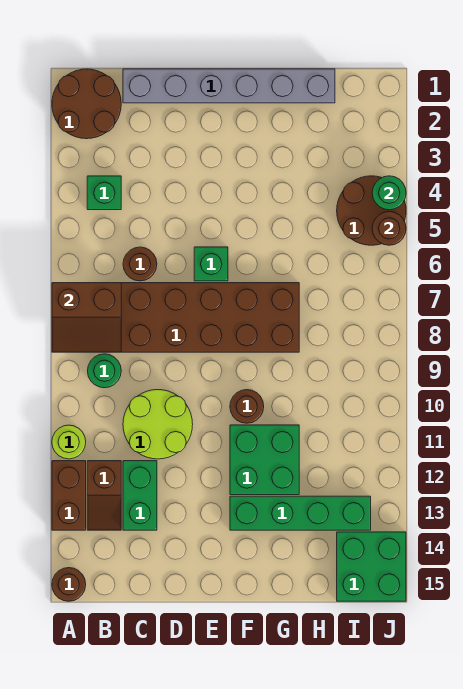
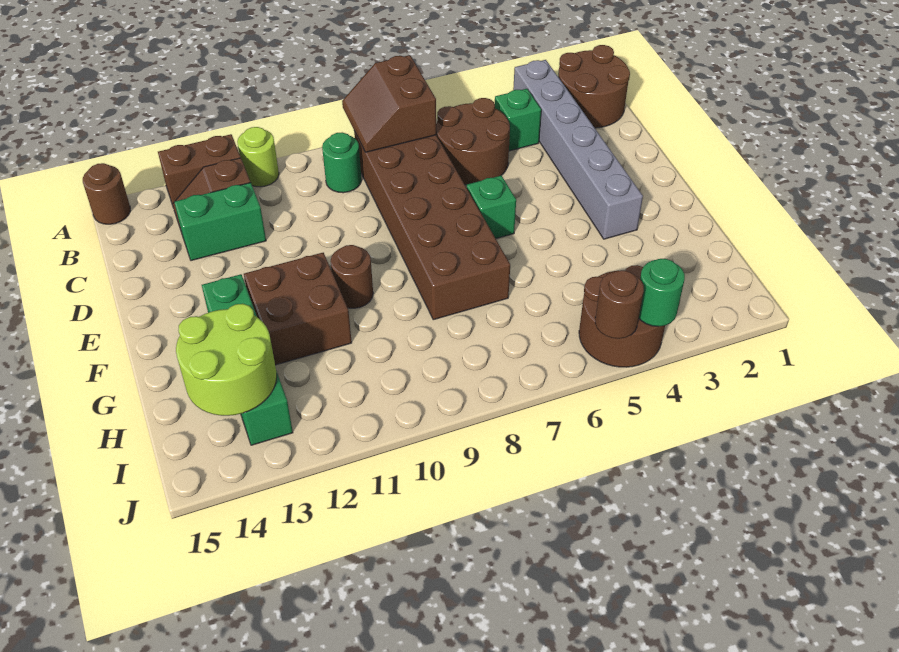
grey brick C1:H1 level 1 -> grey brick A3:F3 level 1
brown round brick C6 level 1 -> brown round brick B5:C6 level 1
lime round brick C10:D11 level 1 -> lime round brick H13:I14 level 2
green brick F11:G12 level 1 -> brown brick F11:G12 level 1
green brick I14:J15 level 1 -> none

